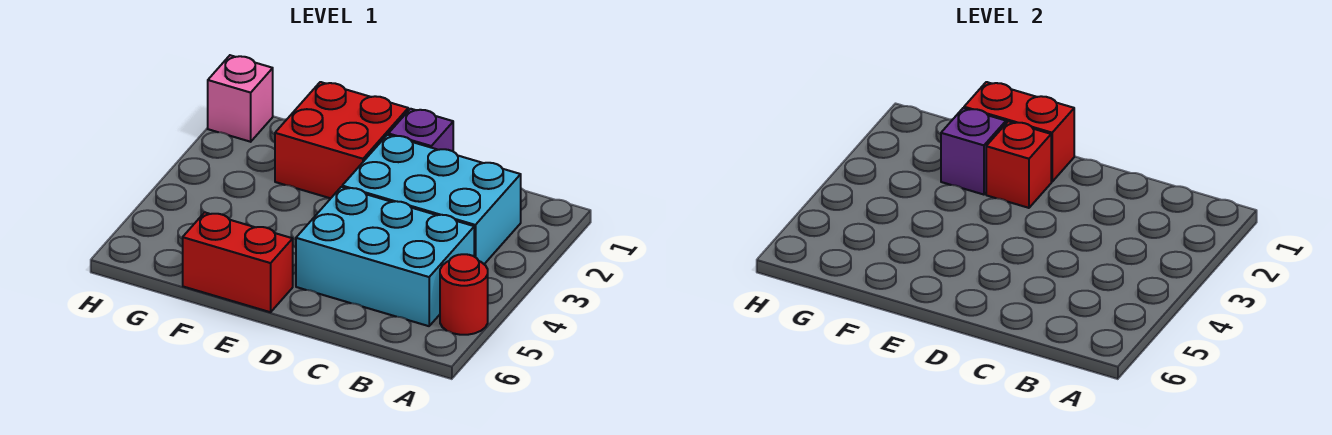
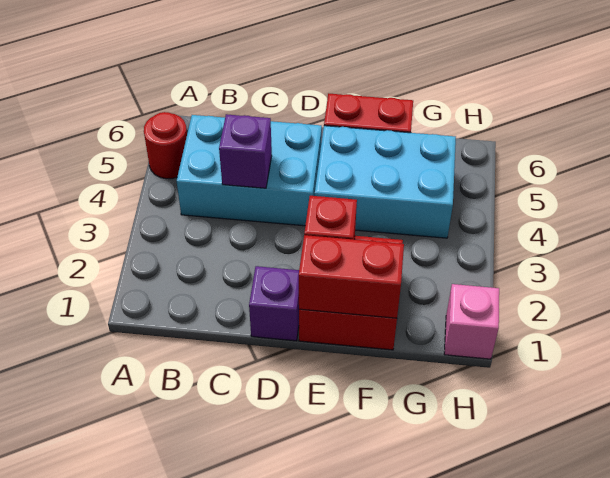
cyan brick B2:D3 level 1 -> cyan brick E4:G5 level 1
purple brick F2 level 2 -> purple brick C4 level 2

